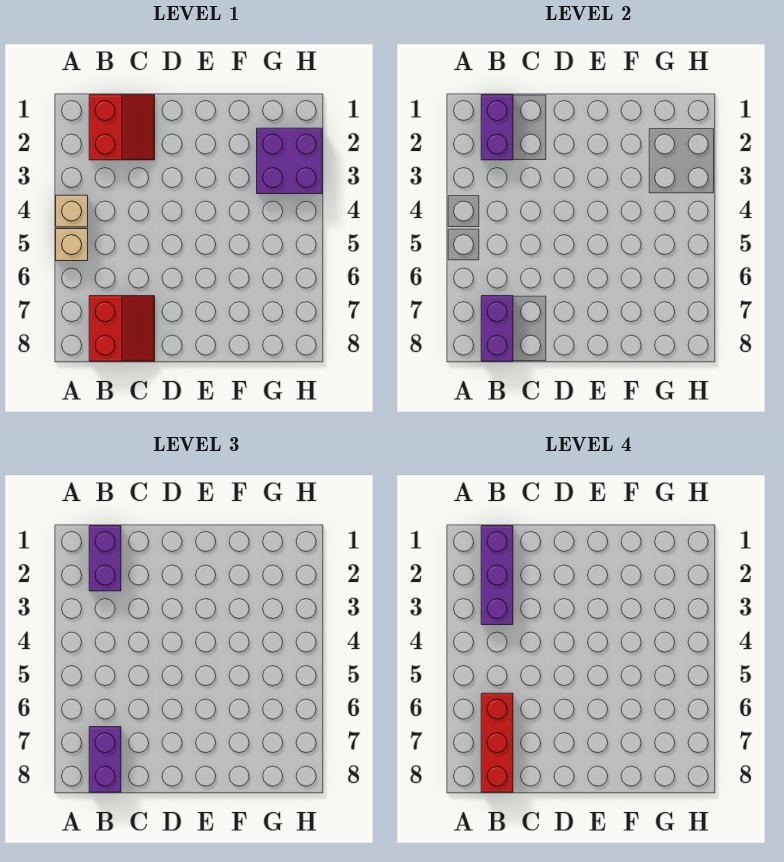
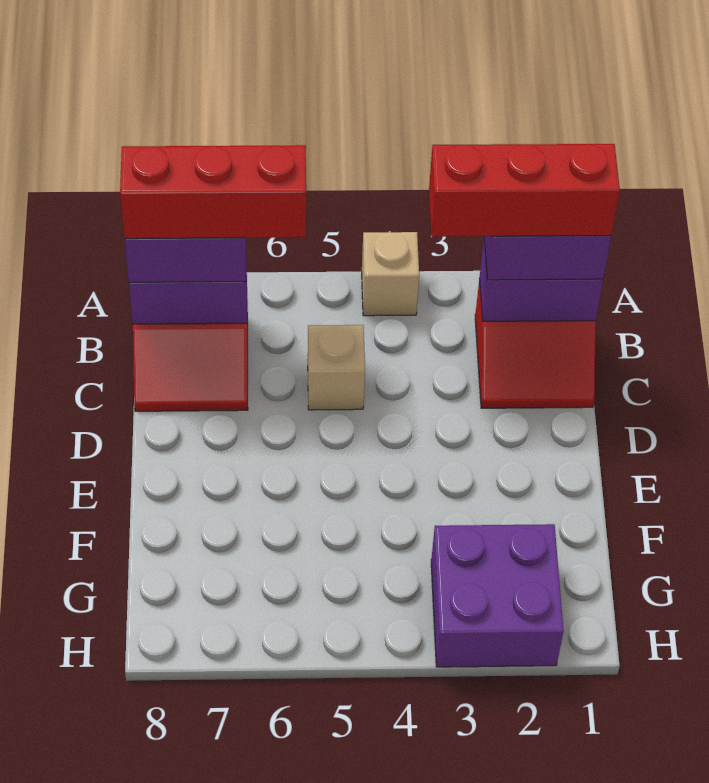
tan brick A5 level 1 -> tan brick C5 level 1
purple brick B1:B3 level 4 -> red brick B1:B3 level 4

